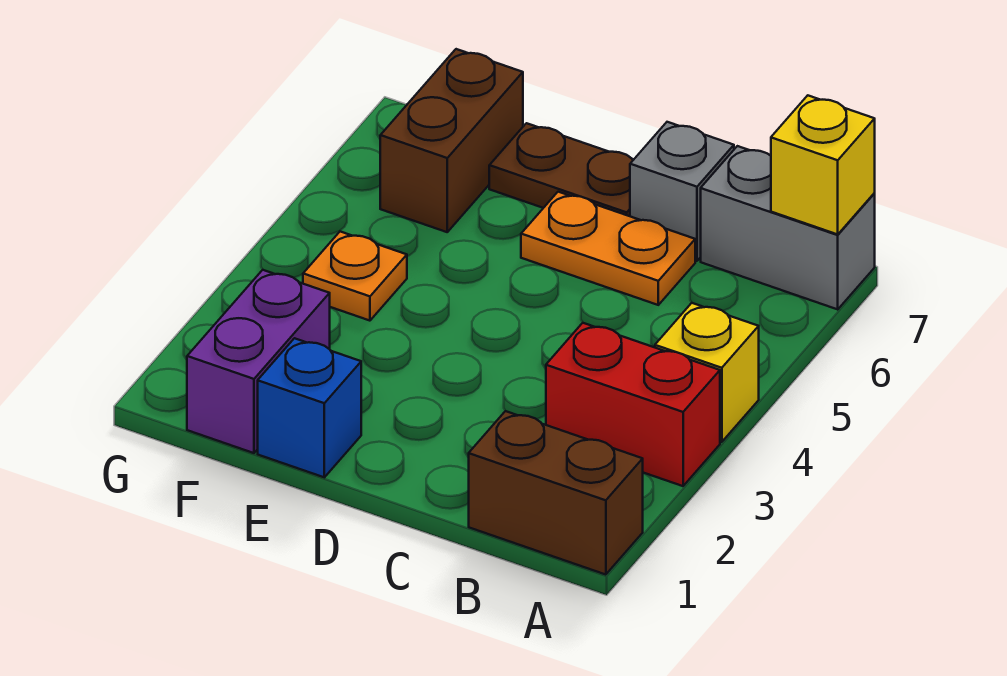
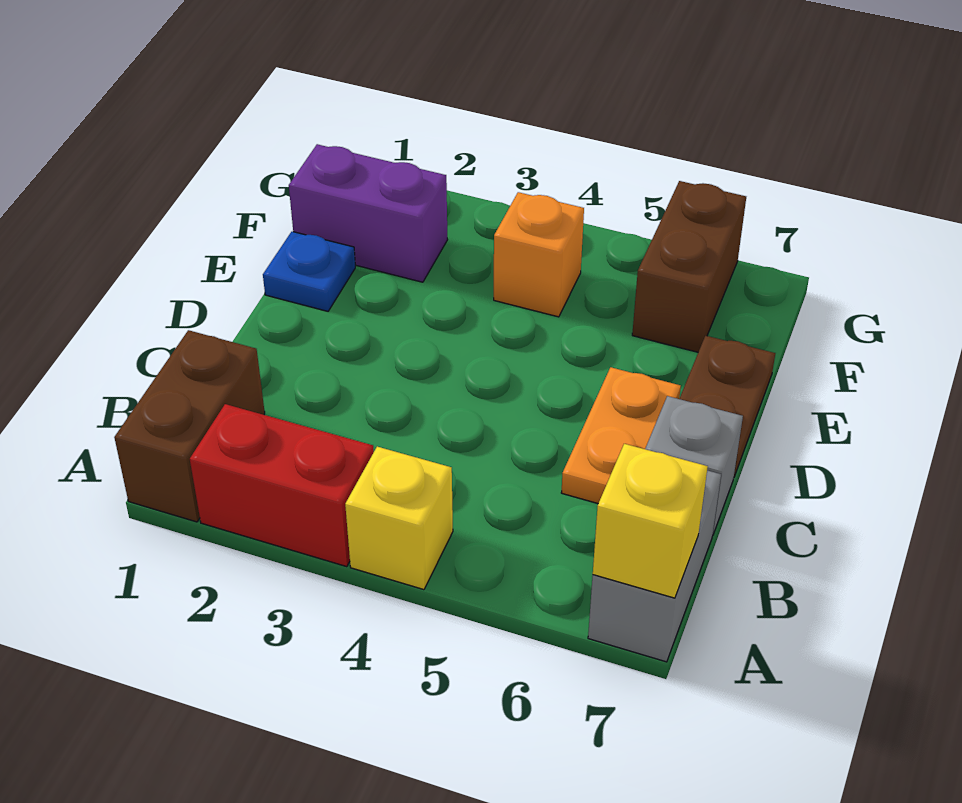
red brick A3:B3 level 1 -> red brick A2:A3 level 1
blue brick E1 level 1 -> blue plate E1 level 1
orange plate F4 level 1 -> orange brick F4 level 1
brown brick F6:F7 level 1 -> brown brick F6:G6 level 1

